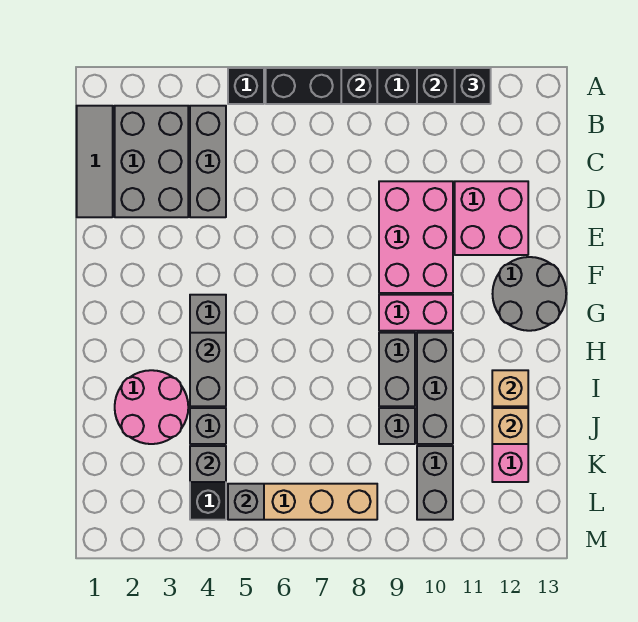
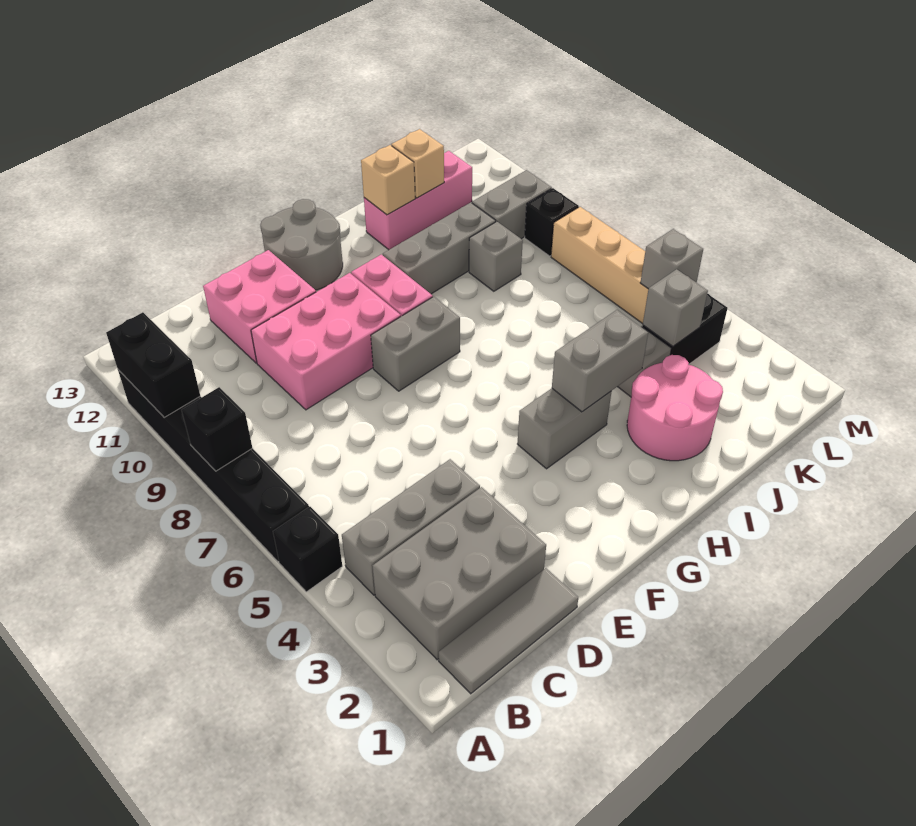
black brick A11 level 3 -> black brick L9 level 1
grey brick H9:I9 level 1 -> grey brick F8:G8 level 1

